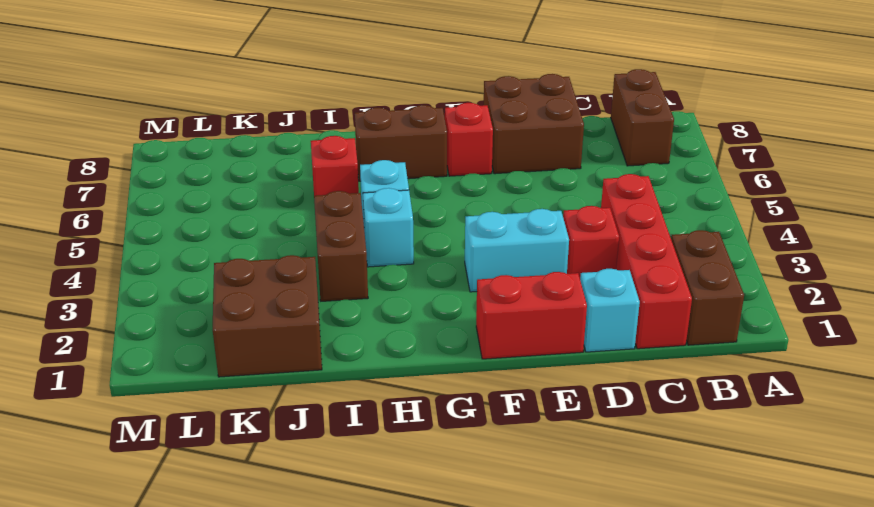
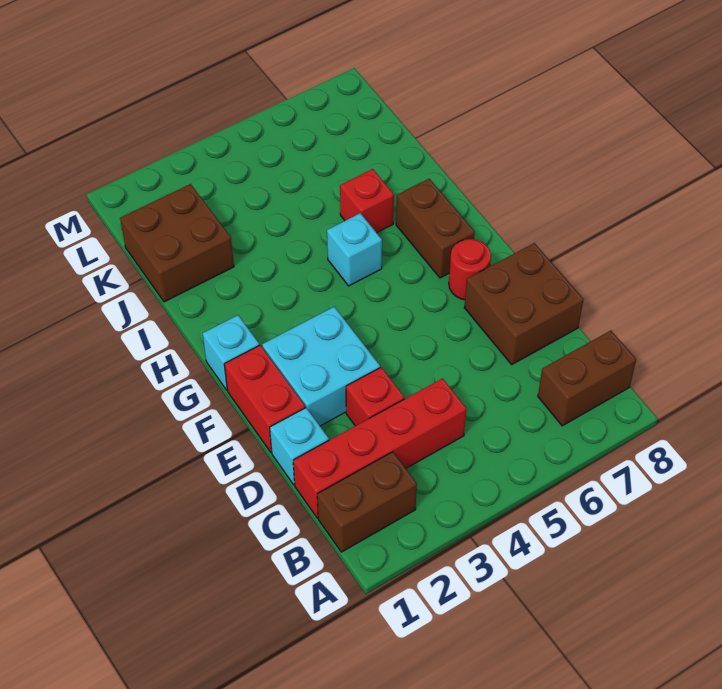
cyan brick E3:F3 level 1 -> cyan brick E2:F3 level 1
red brick F7 level 1 -> red round brick F7 level 1
cyan brick H4 level 1 -> cyan brick G1 level 1
brown brick I3:I4 level 1 -> none

